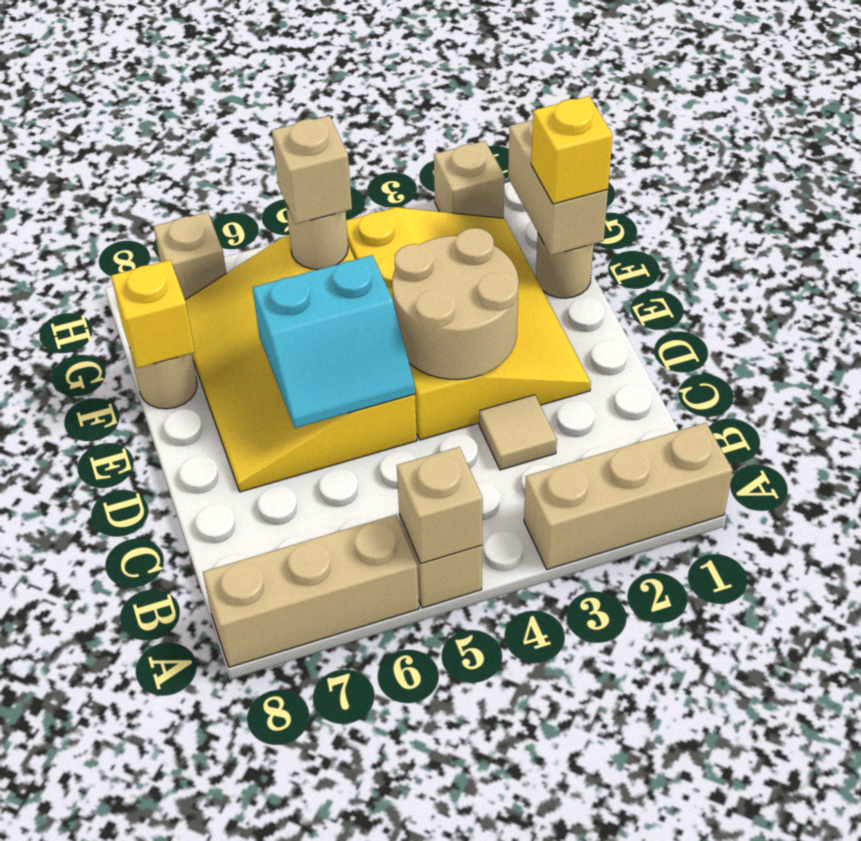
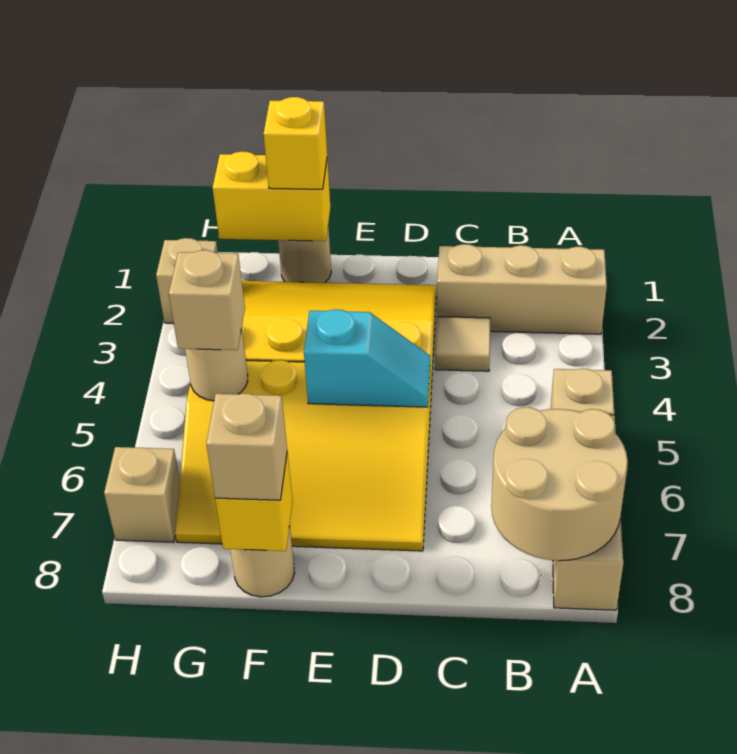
tan brick A1:A3 level 1 -> tan brick A2:C2 level 1
tan brick A5 level 2 -> tan brick F8 level 3
tan round brick D3:E4 level 2 -> tan round brick A7:B8 level 2
cyan slope D5:E6 level 2 top E -> cyan slope D5:E5 level 2 top E
tan brick F1:G1 level 2 -> yellow brick F1:G1 level 2

